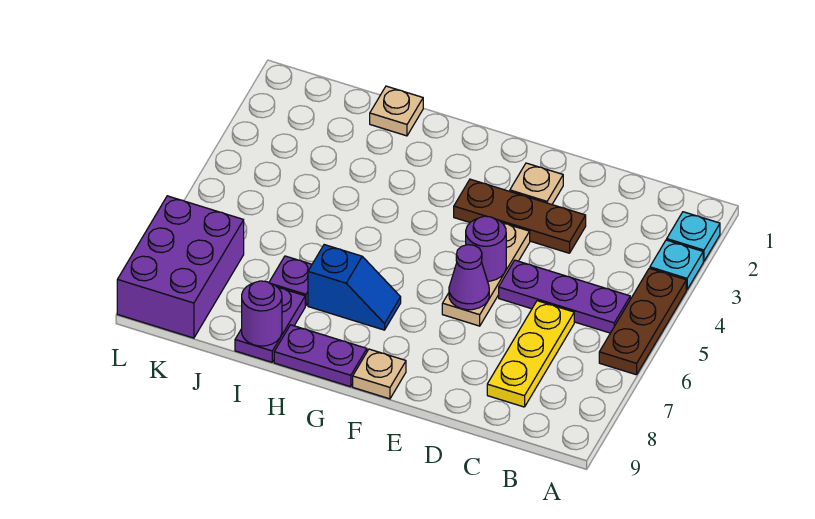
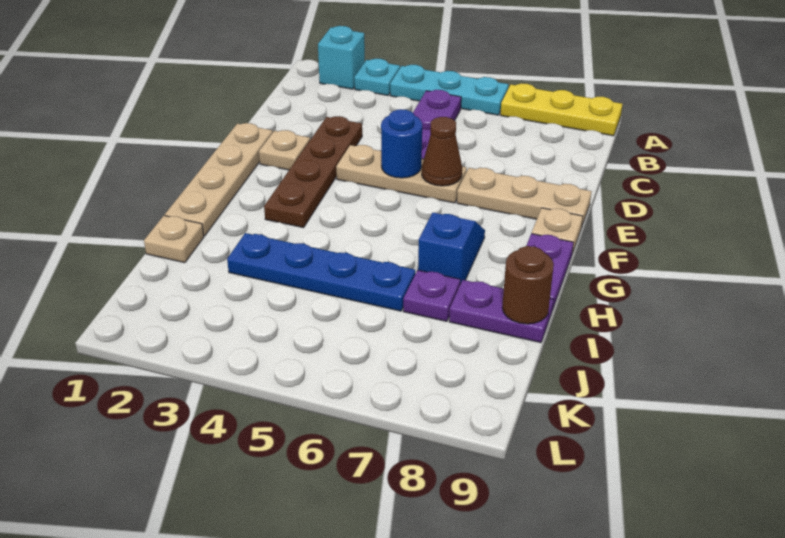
cyan plate A2 level 1 -> cyan brick A2 level 1
brown plate A4:A6 level 1 -> cyan plate A4:A6 level 1
yellow plate C6:C8 level 1 -> yellow plate A7:A9 level 1
brown plate D3:F3 level 1 -> brown plate D3:G3 level 1
none -> tan plate E1:H1 level 1
purple round brick E5 level 2 -> blue round brick E5 level 2
purple cone E6 level 2 -> brown cone E6 level 2
none -> tan plate E7:E9 level 1
none -> blue plate I3:I6 level 1
purple round brick I9 level 2 -> brown round brick I9 level 2
purple brick K7:L9 level 1 -> none

